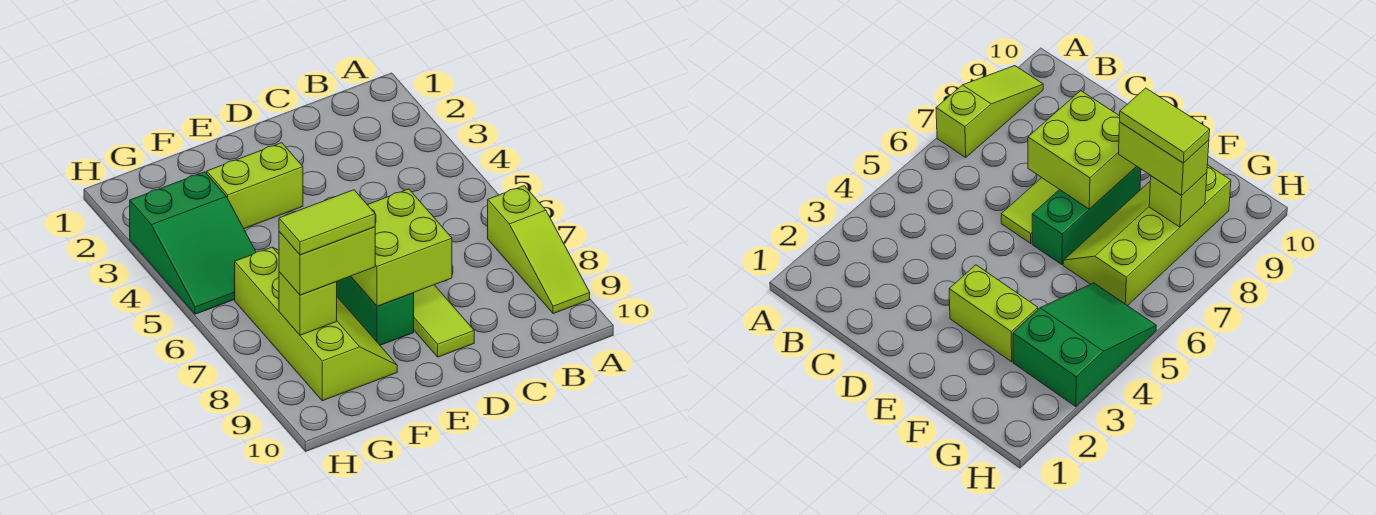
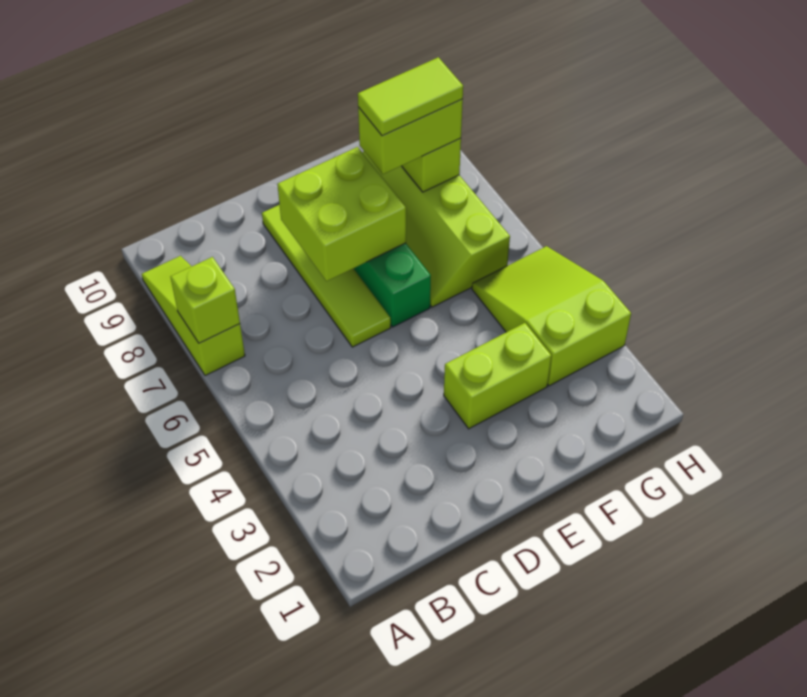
none -> lime brick A7 level 2
green slope G3:H5 level 1 top 3 -> lime slope G3:H5 level 1 top 3

